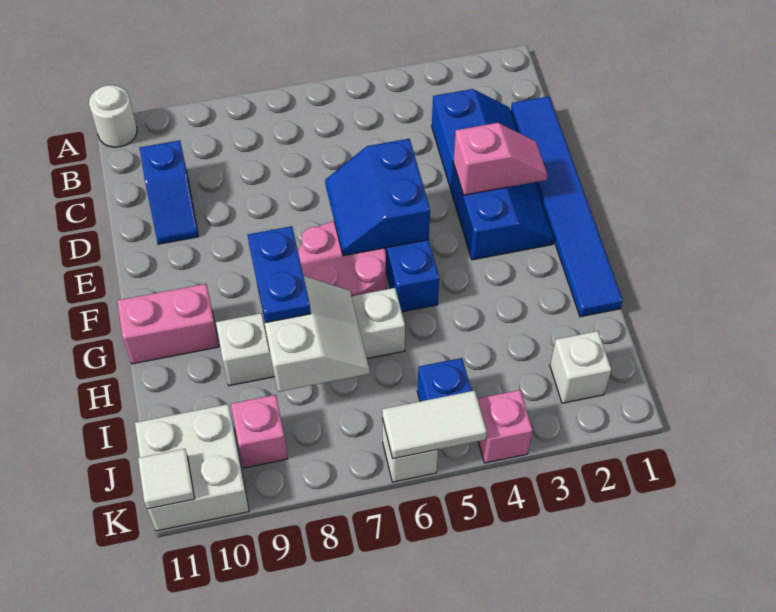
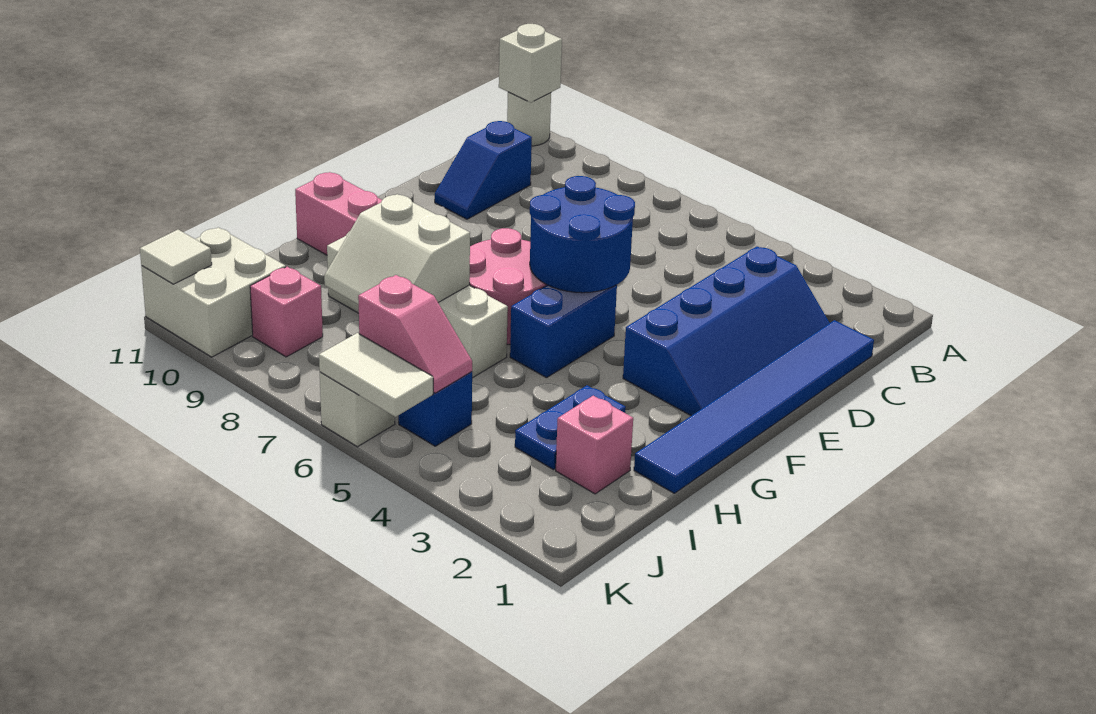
pink slope E2:E3 level 2 top 3 -> pink slope J5:J6 level 2 top 6
blue slope E5:F6 level 2 top 5 -> blue round brick E5:F6 level 2
blue plate G8:H8 level 3 -> blue plate H3:I3 level 1
white slope H7:I8 level 2 top 8 -> white slope H7:I8 level 2 top H
white brick J2 level 1 -> white brick A11 level 2
pink brick K4 level 1 -> pink brick I2 level 1

